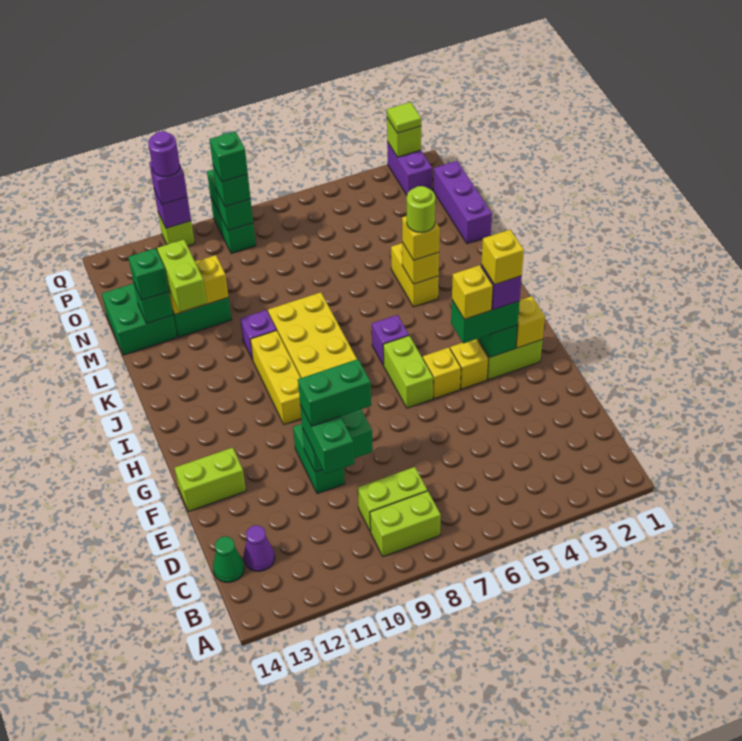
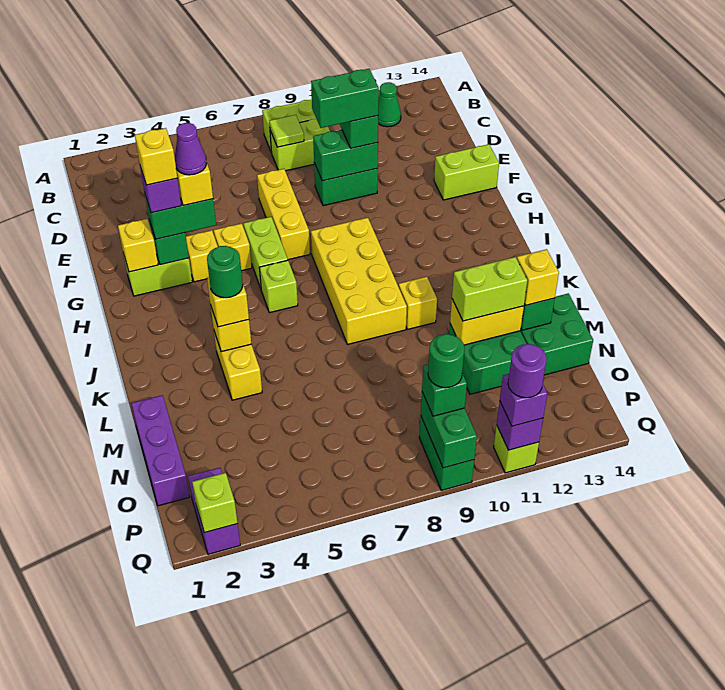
purple cone C13 level 1 -> purple cone G4 level 5
green cone C14 level 1 -> green cone B12 level 1
green brick E10:F10 level 1 -> green brick E9:E10 level 1
yellow brick H10:J10 level 1 -> yellow brick E7:G7 level 1
purple brick I6 level 1 -> lime brick I6 level 1
lime round brick K4 level 4 -> green round brick K4 level 4
purple brick K10 level 1 -> yellow brick K10 level 1
lime brick L12:M12 level 3 -> lime brick M11:M12 level 3
green brick M13 level 3 -> yellow brick M13 level 3
green brick P9 level 4 -> green round brick P9 level 4
lime tile Q2 level 3 -> lime tile C8 level 2

